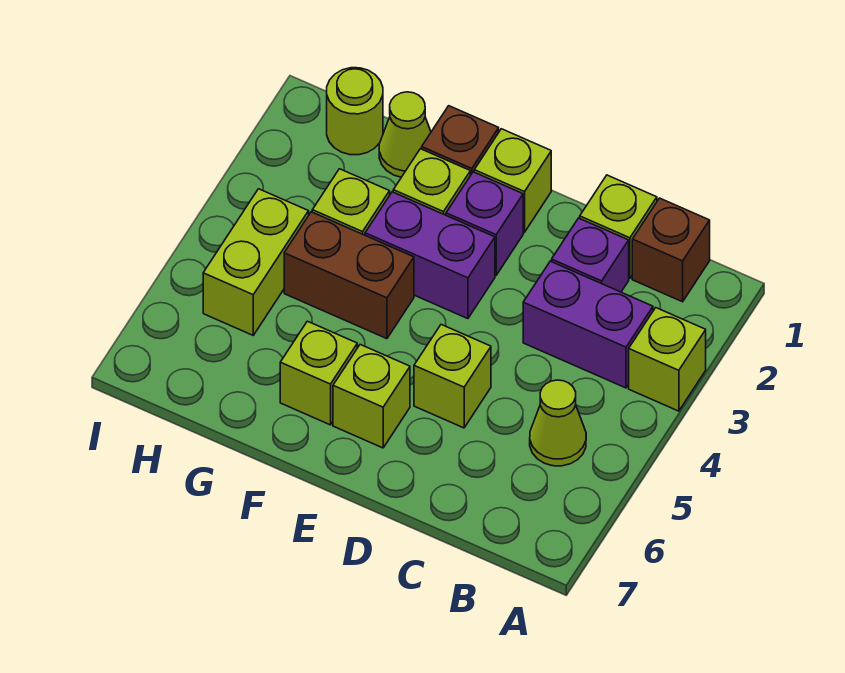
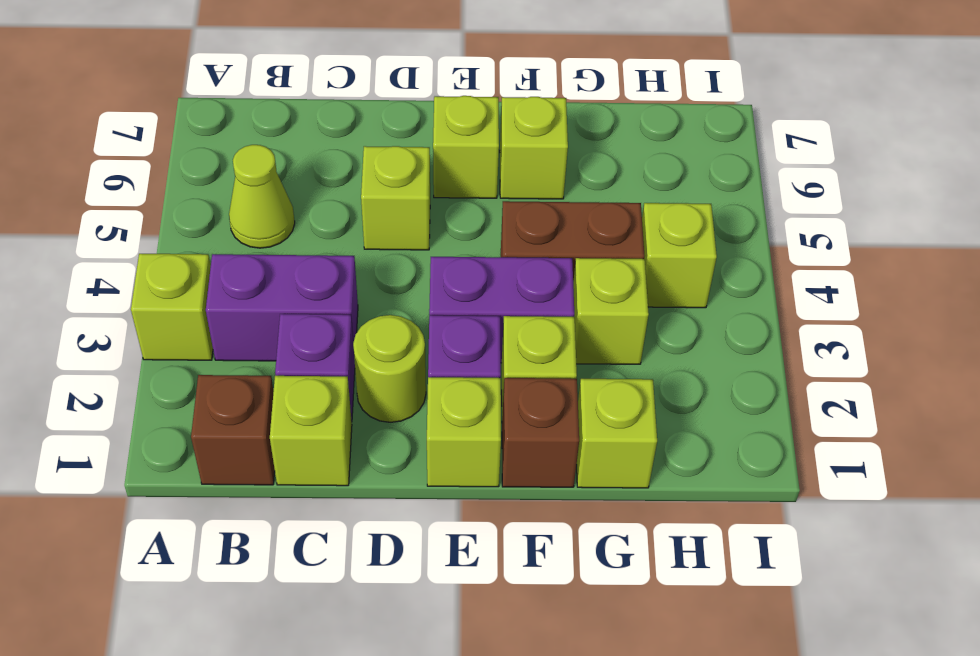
lime cone G1 level 1 -> lime brick G1 level 1
lime round brick H1 level 1 -> lime round brick D2 level 1
lime brick H4:H5 level 1 -> lime brick H4 level 1

